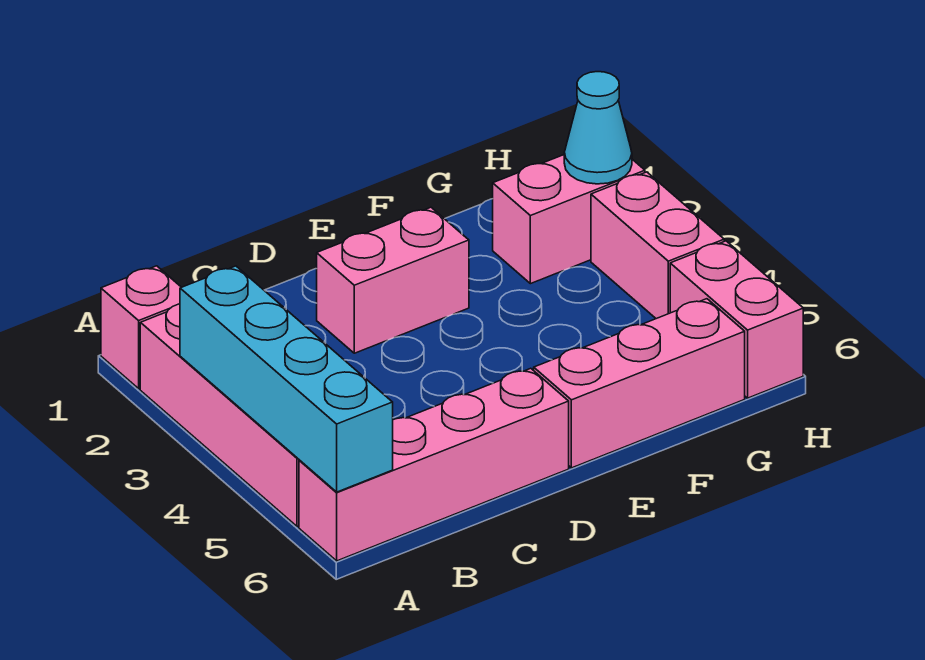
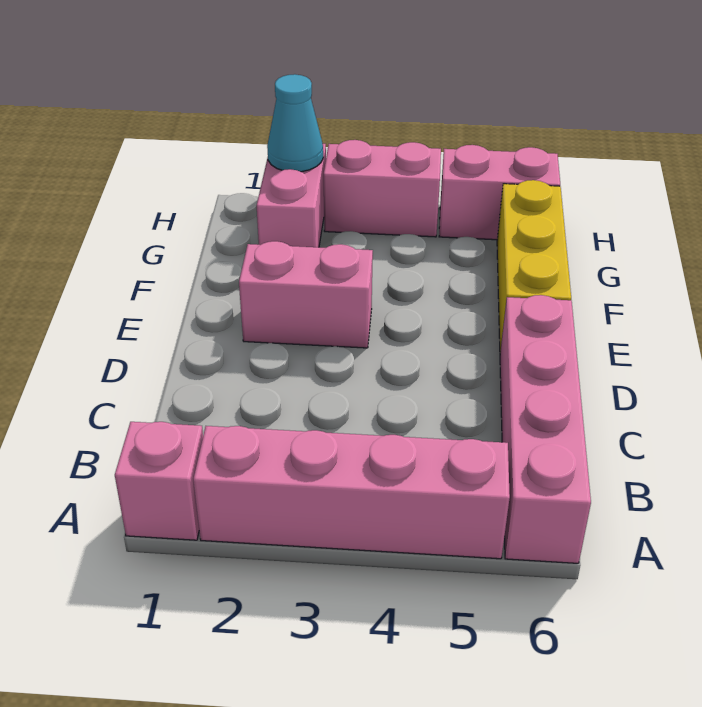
cyan brick A3:A6 level 2 -> none
pink brick D2:E2 level 1 -> pink brick E2:E3 level 1
pink brick E6:G6 level 1 -> yellow brick E6:G6 level 1

